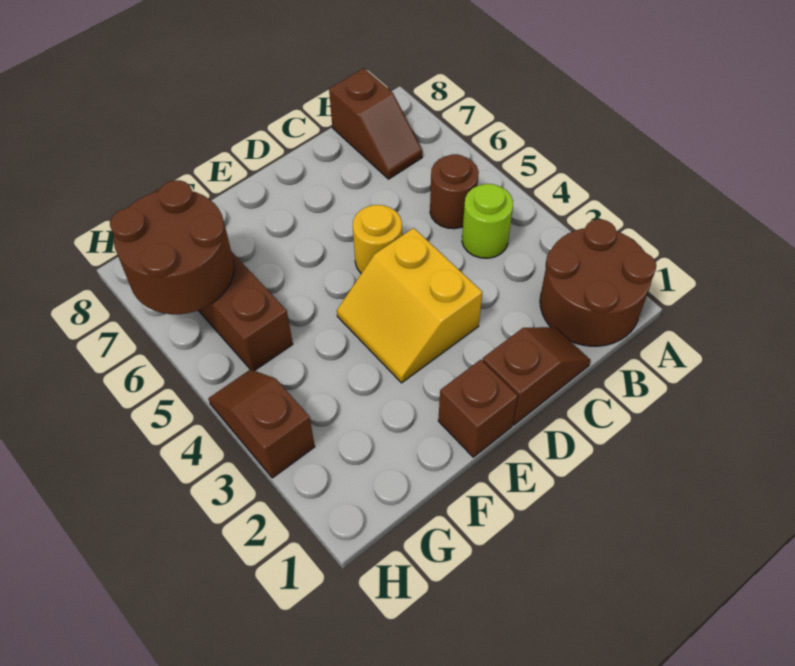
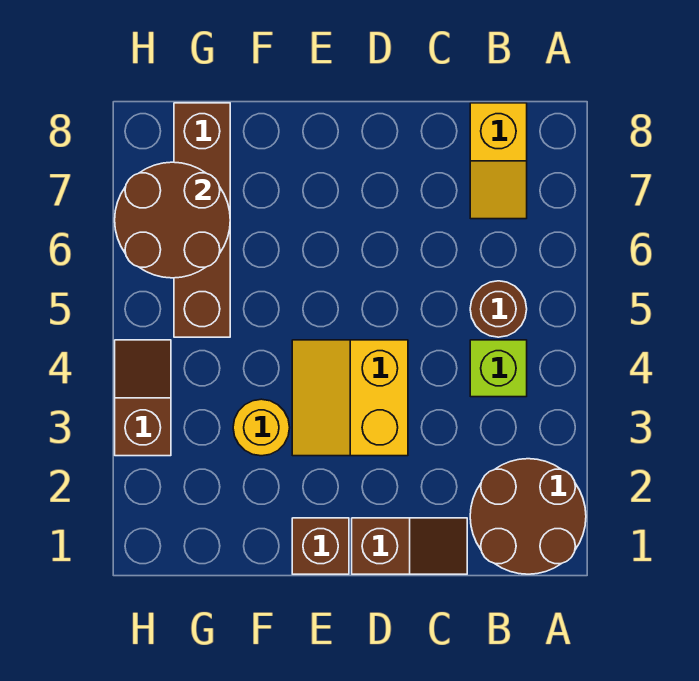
lime round brick B4 level 1 -> lime brick B4 level 1
brown slope B7:B8 level 1 top 8 -> yellow slope B7:B8 level 1 top 8
yellow round brick D5 level 1 -> yellow round brick F3 level 1

